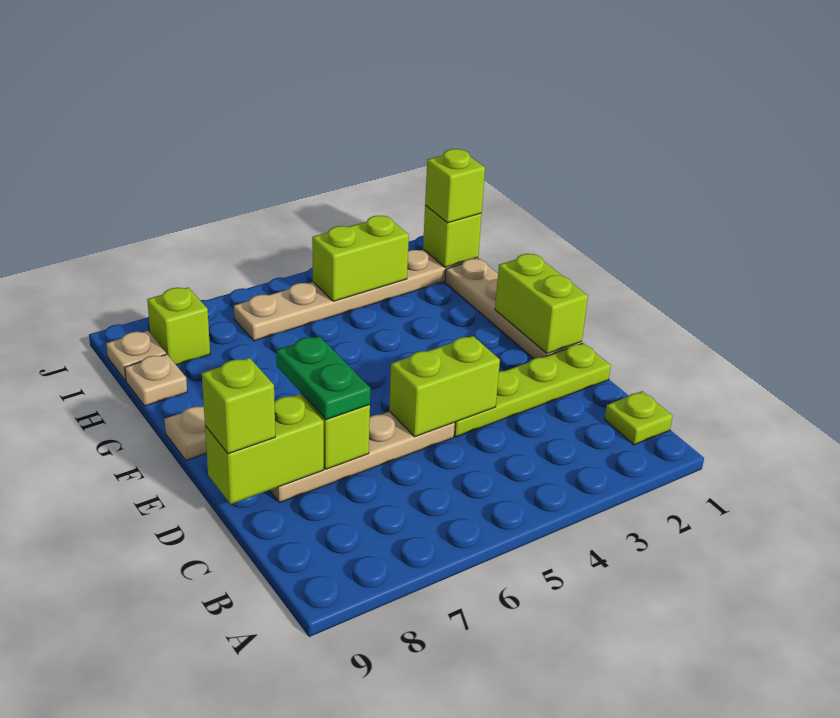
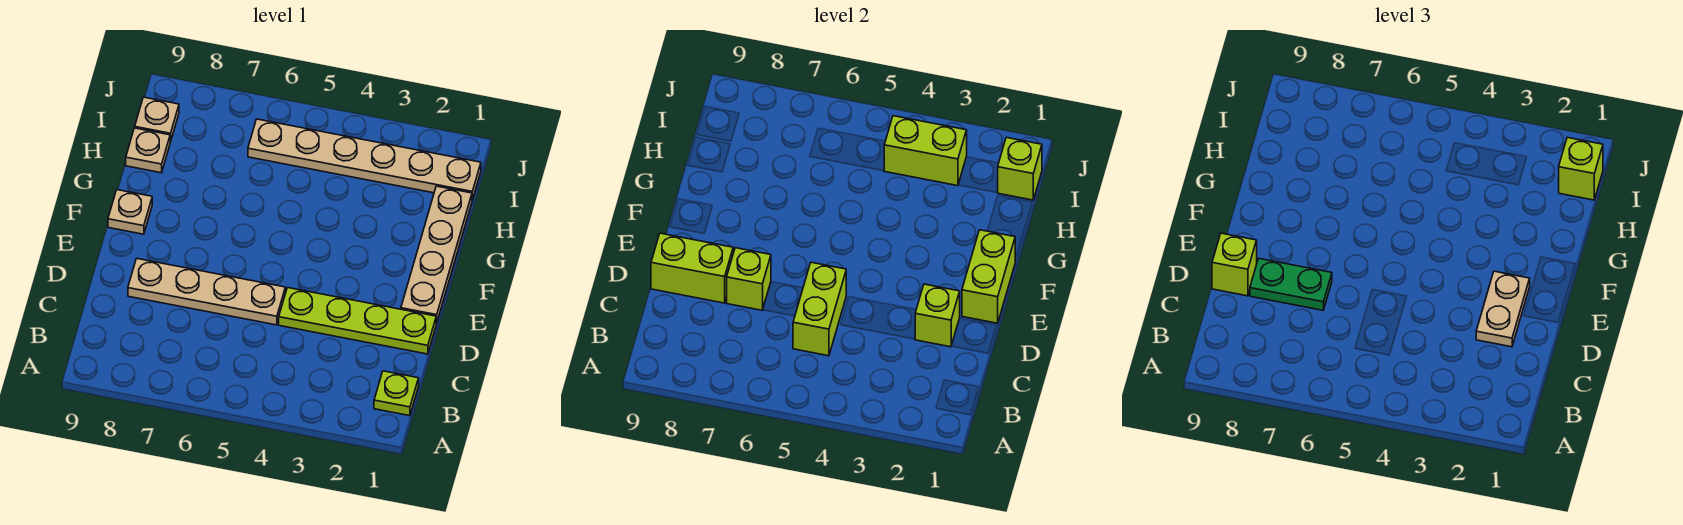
none -> tan plate D2:E2 level 3
lime brick D4:D5 level 2 -> lime brick C5:D5 level 2
green plate D7:E7 level 3 -> green plate D7:D8 level 3
lime brick I8 level 1 -> lime brick D2 level 2

